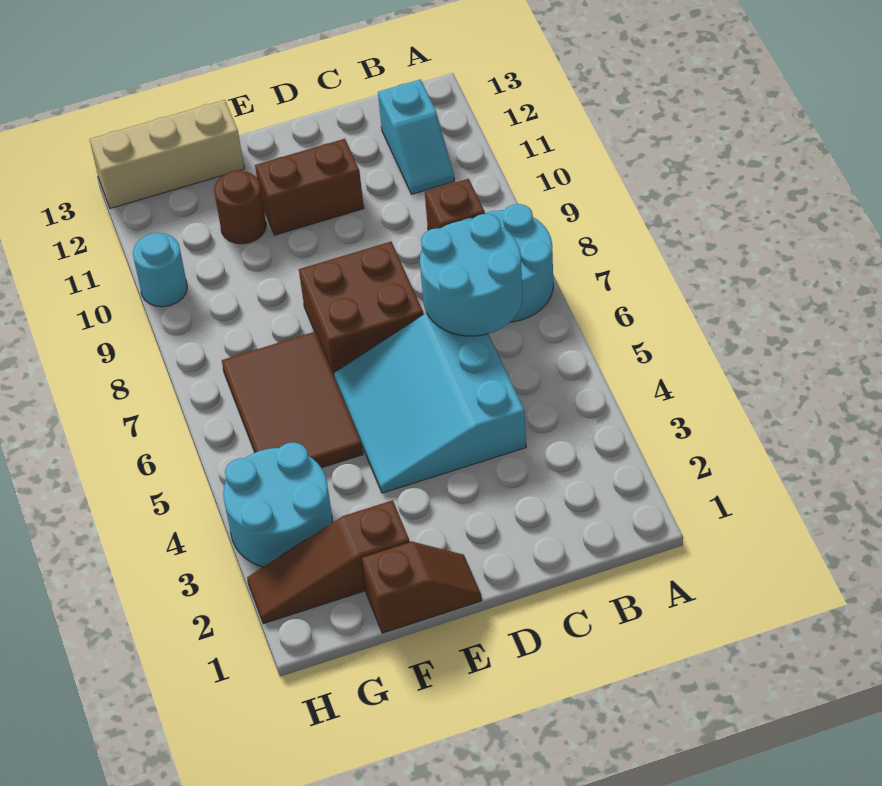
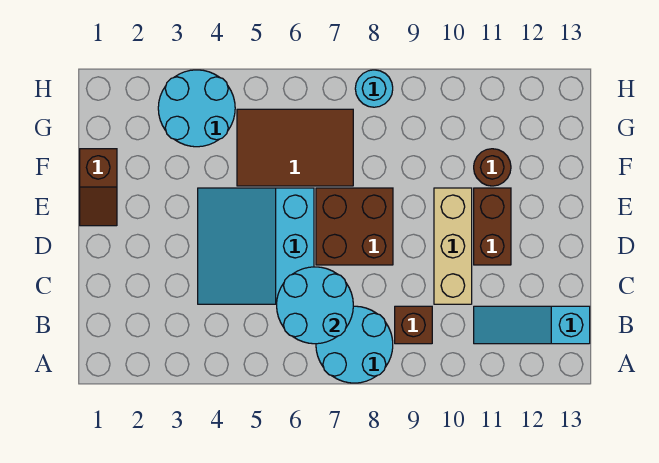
cyan slope B11:B12 level 1 top 12 -> cyan slope B11:B13 level 1 top 13
cyan slope C4:E6 level 1 top C -> cyan slope C4:E6 level 1 top 6
brown slope F2:H2 level 1 top F -> none
tan brick F13:H13 level 1 -> tan brick C10:E10 level 1
cyan round brick H10 level 1 -> cyan round brick H8 level 1

